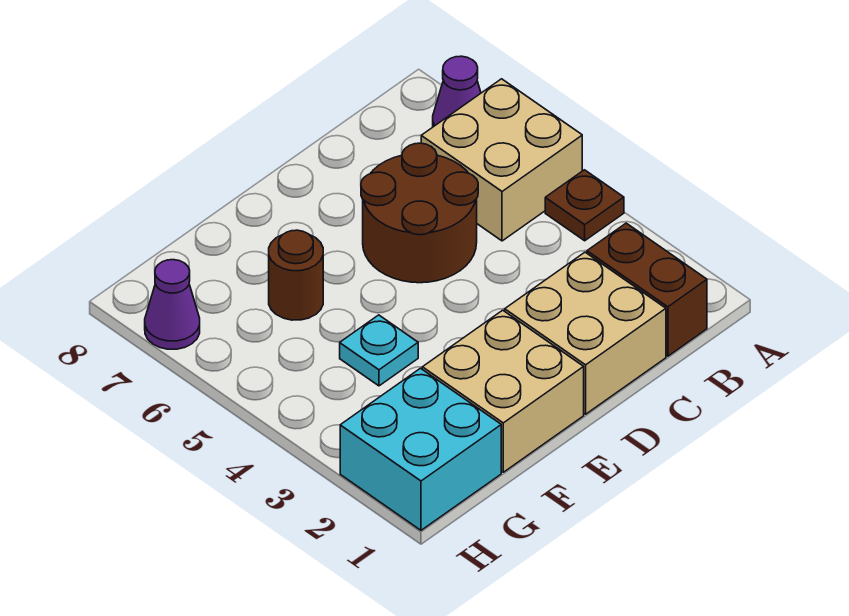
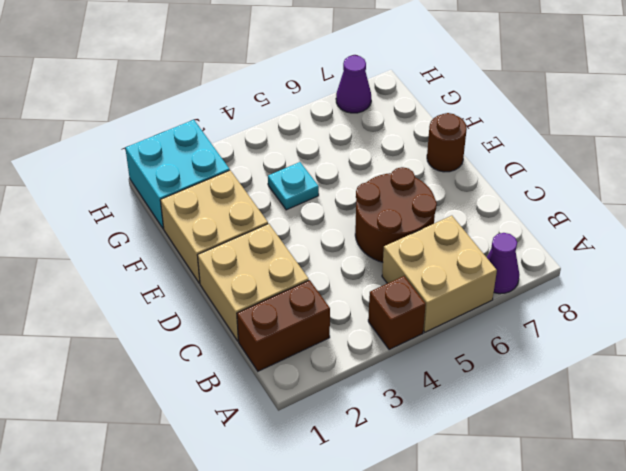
brown plate A4 level 1 -> brown brick A4 level 1
brown round brick F6 level 1 -> brown round brick E8 level 1

